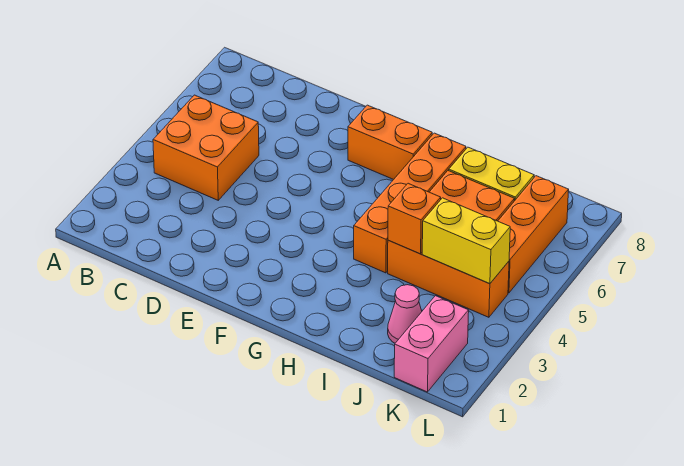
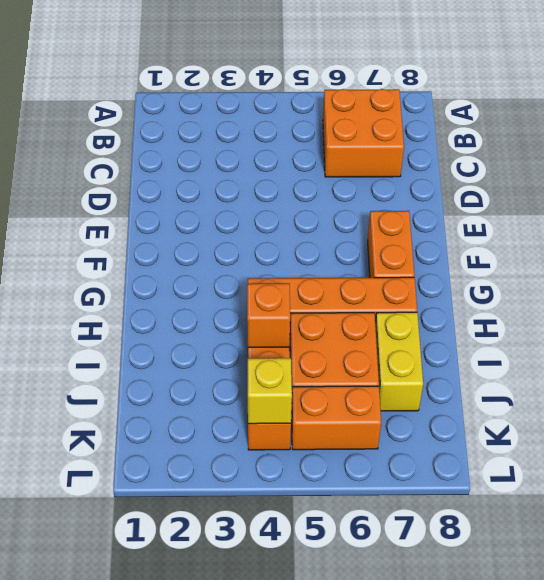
orange brick B4:C5 level 1 -> orange brick B6:C7 level 1
pink cone J2 level 1 -> none
yellow brick J4:K4 level 2 -> yellow brick K4 level 2
pink brick K1:K2 level 1 -> none
orange brick K5:K7 level 1 -> orange brick K5:K6 level 1

